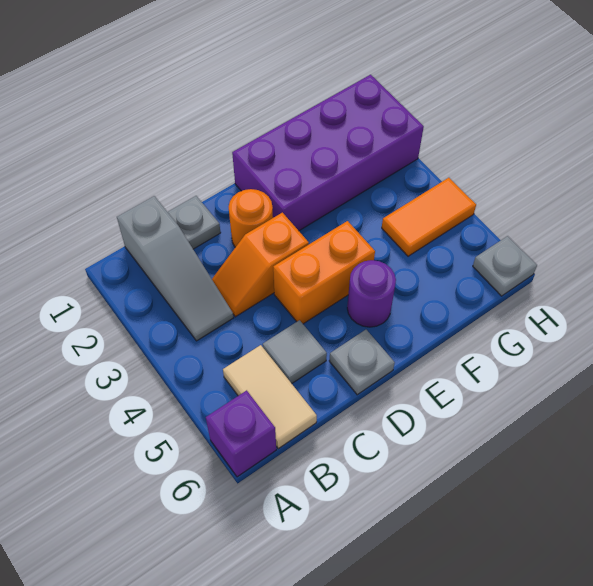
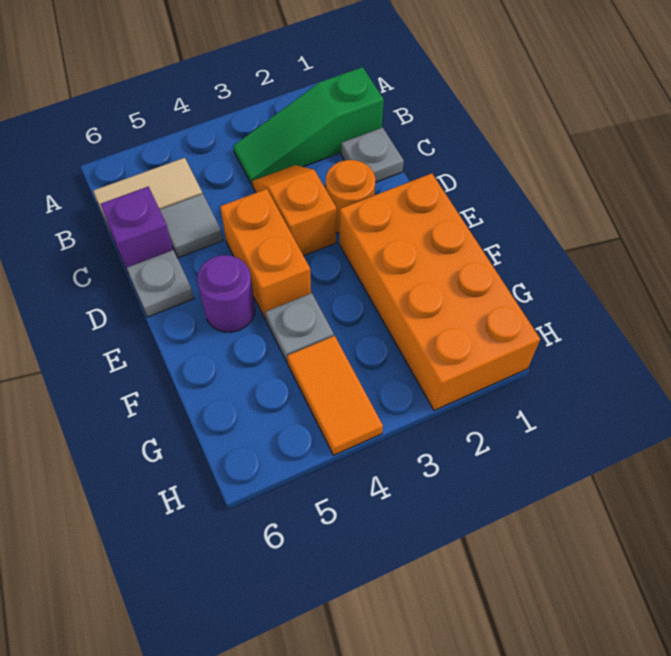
purple brick A6 level 1 -> purple brick C6 level 1
grey slope B1:B3 level 1 top 1 -> green slope B1:B3 level 1 top 1
purple brick E1:H2 level 1 -> orange brick E1:H2 level 1
grey plate H6 level 1 -> grey plate F4 level 1

